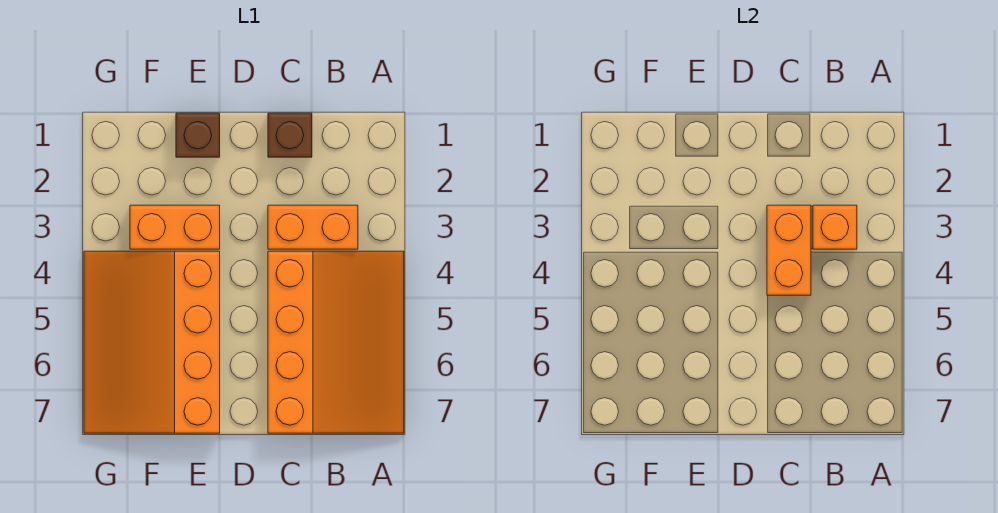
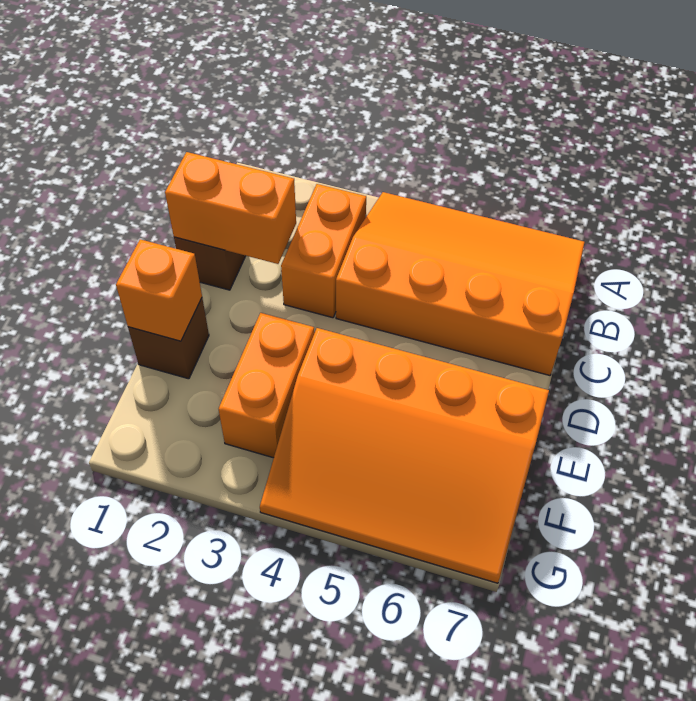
orange brick B3 level 2 -> orange brick E1 level 2
orange brick C3:C4 level 2 -> orange brick C1:C2 level 2

